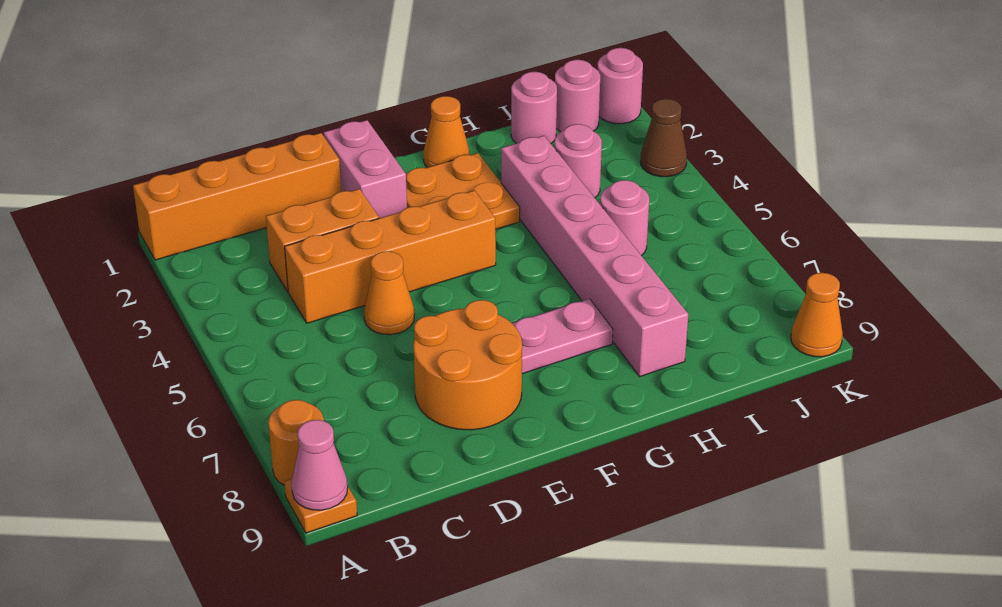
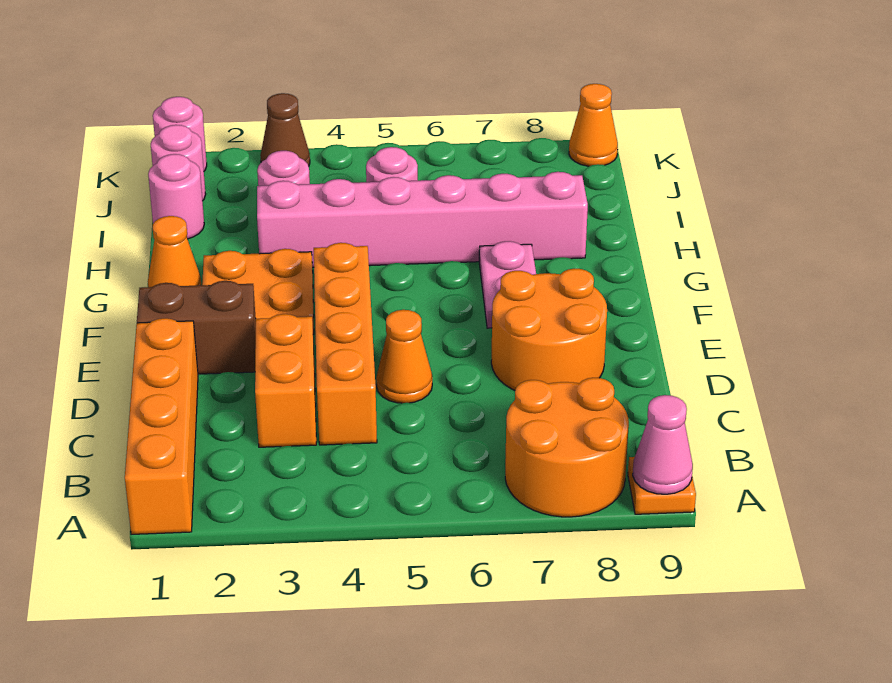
orange round brick A8 level 1 -> orange round brick A7:B8 level 1
pink brick E1:E2 level 1 -> brown brick E1:E2 level 1

